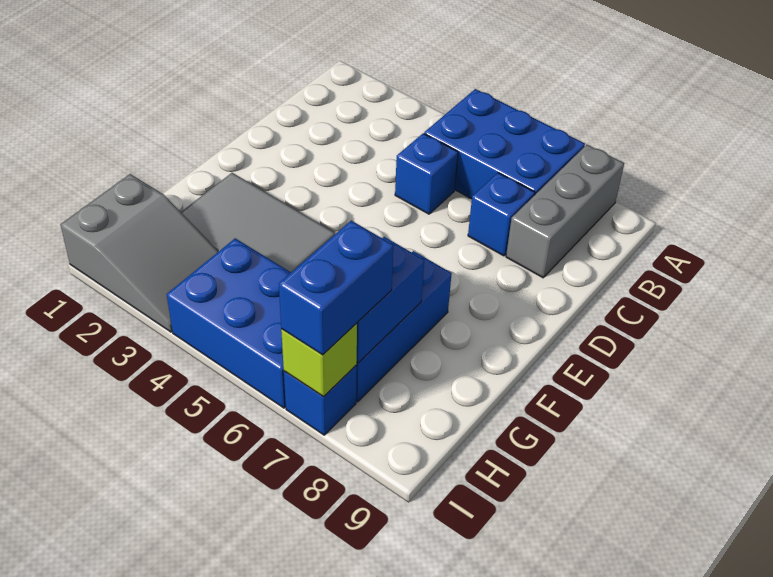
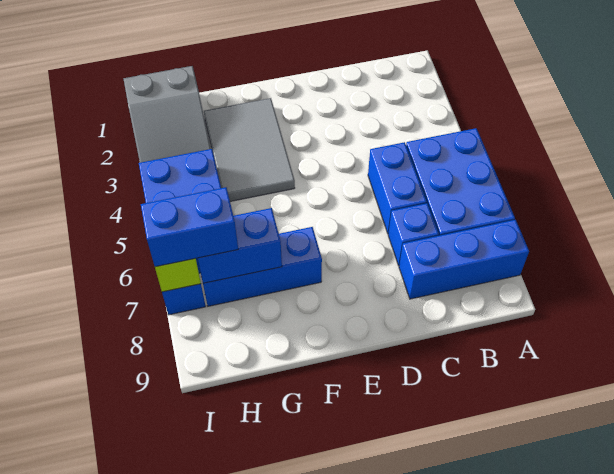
grey brick A8:C8 level 1 -> blue brick A8:C8 level 1
blue brick C5 level 1 -> blue brick C5:C6 level 1

